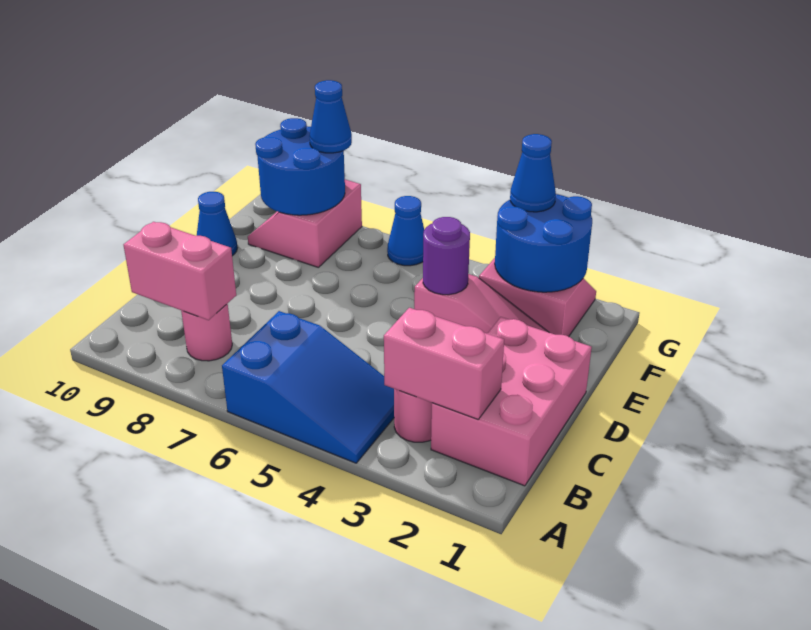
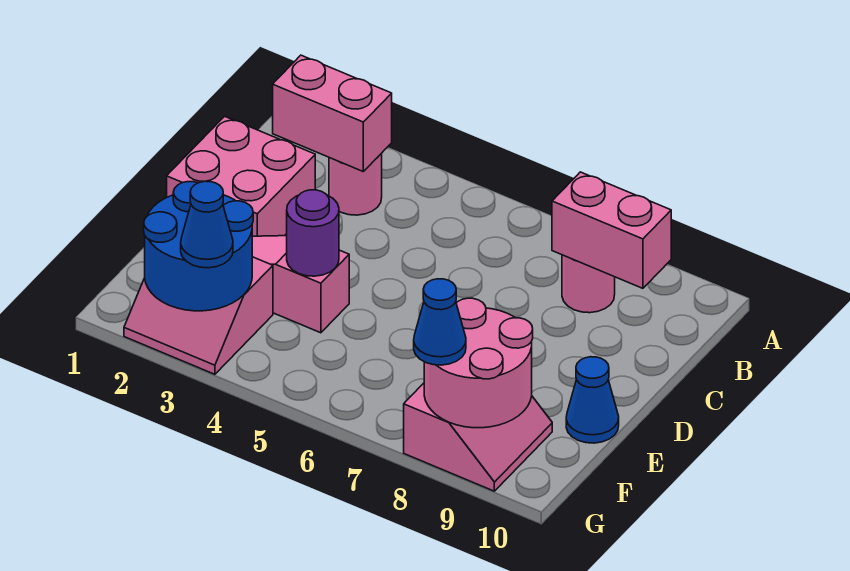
blue slope A4:B6 level 1 top 6 -> none
pink brick B1:D2 level 1 -> pink brick C1:D2 level 1
blue round brick F8:G9 level 2 -> pink round brick F8:G9 level 2
blue cone G6 level 1 -> none

